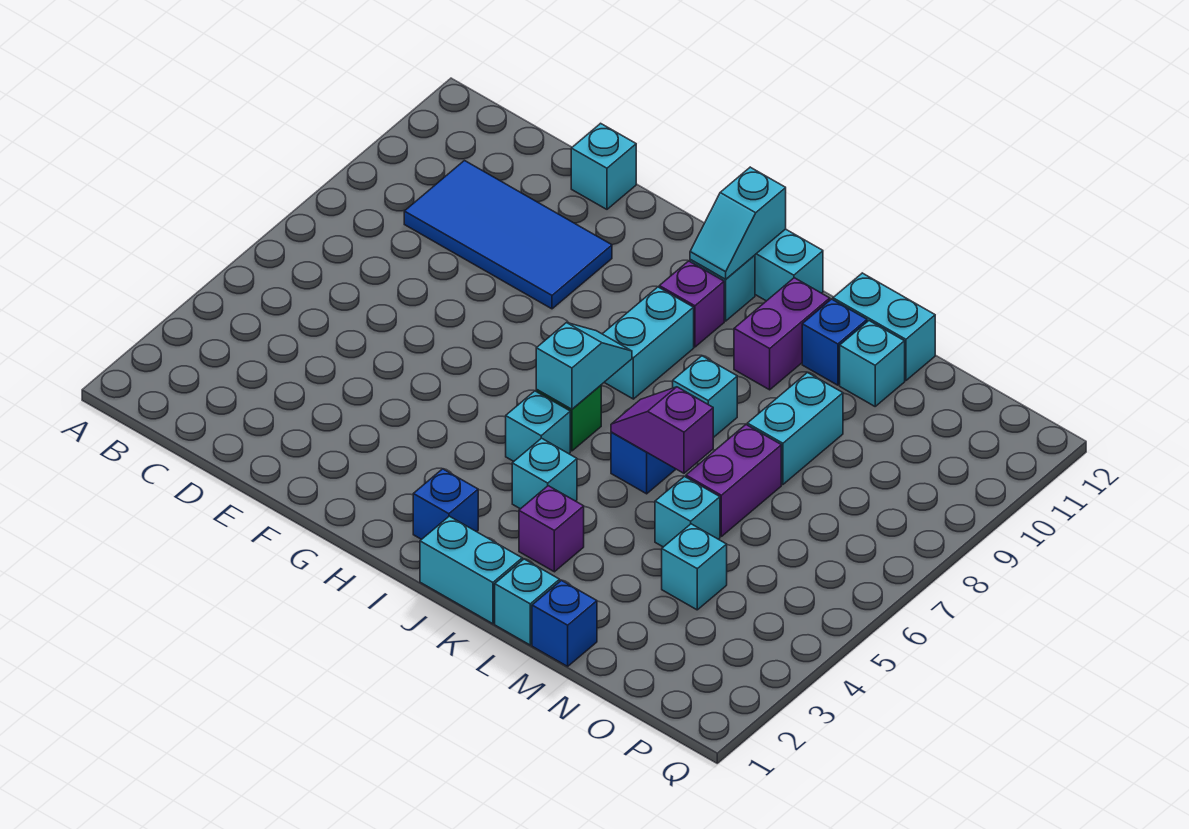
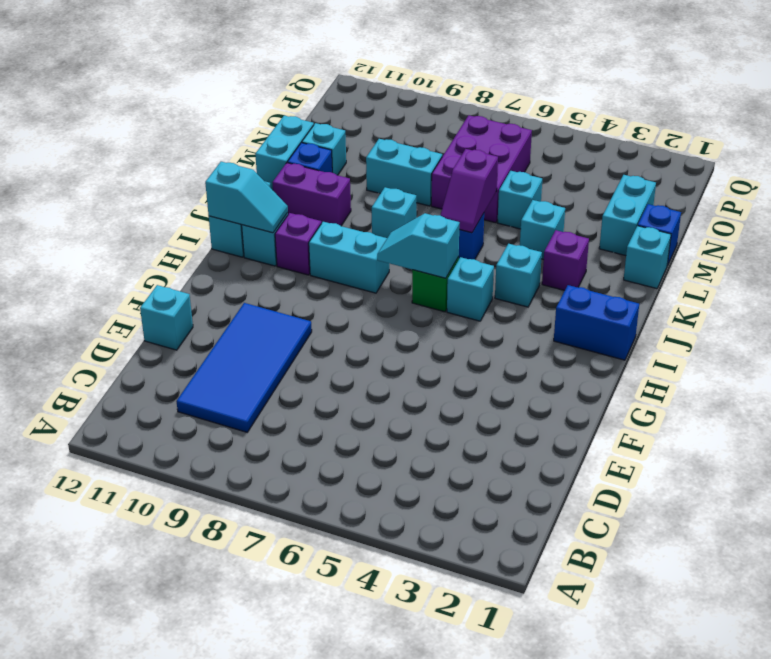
blue brick I2 level 1 -> blue brick I1:I2 level 1
cyan brick J1:K1 level 1 -> cyan brick M2:N2 level 1
purple brick M6:M7 level 1 -> purple brick M6:O7 level 1
cyan brick N4 level 1 -> cyan brick L4 level 1

